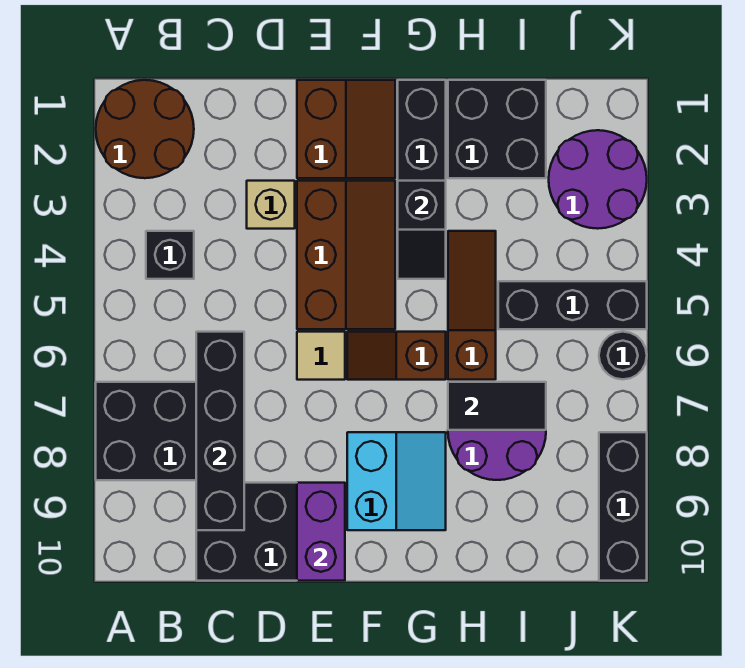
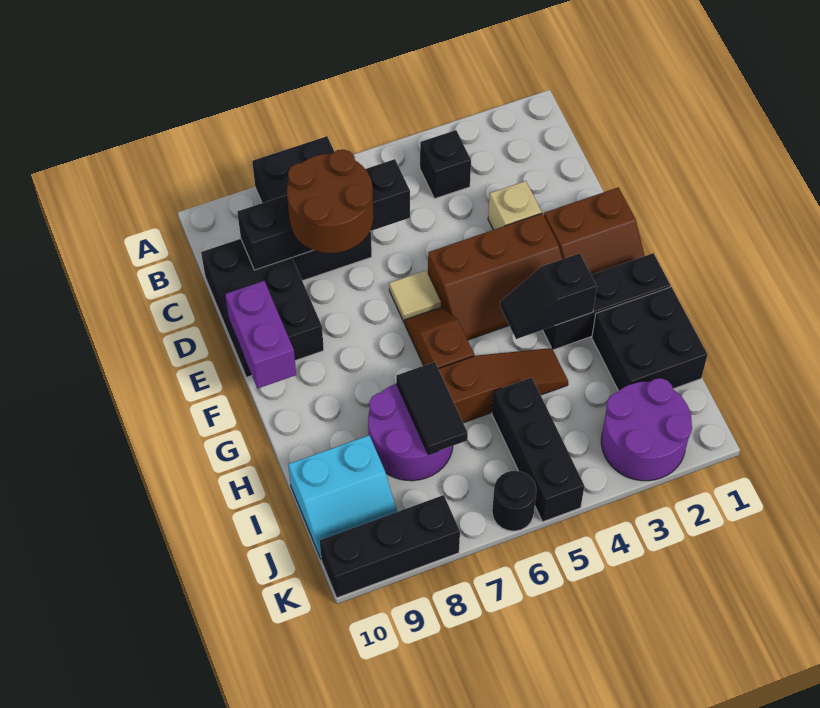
brown round brick A1:B2 level 1 -> brown round brick C7:D8 level 3
purple brick E9:E10 level 2 -> purple brick E10:F10 level 2
cyan slope F8:G9 level 1 top F -> cyan slope I9:J10 level 1 top I

